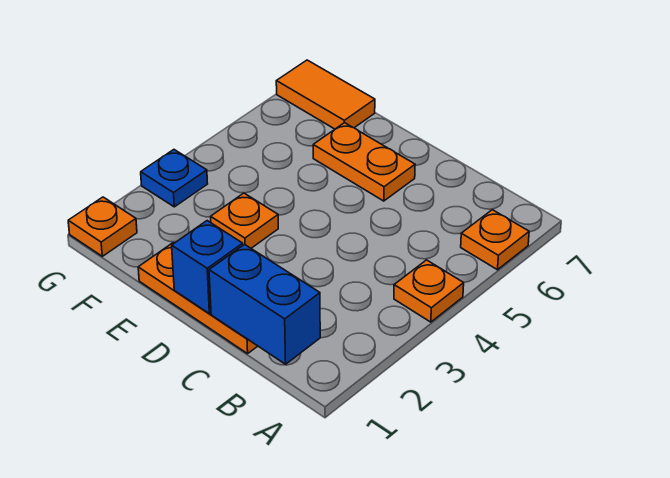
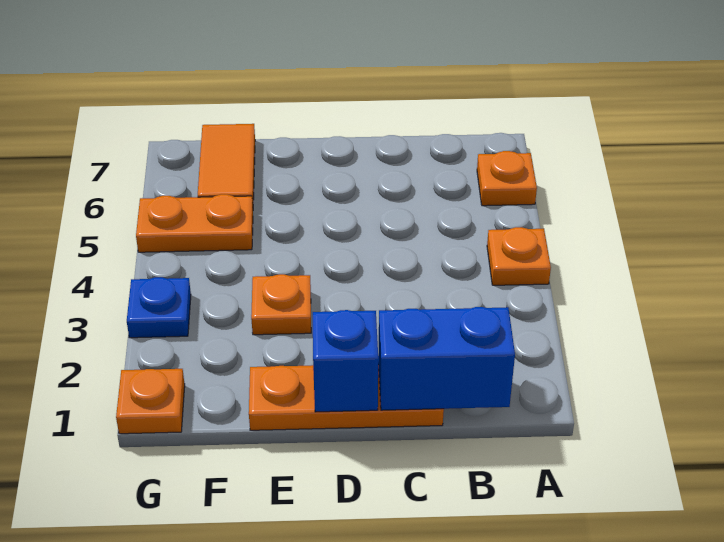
orange plate D6:E6 level 1 -> orange plate F5:G5 level 1
orange tile F7:G7 level 1 -> orange tile F6:F7 level 1

